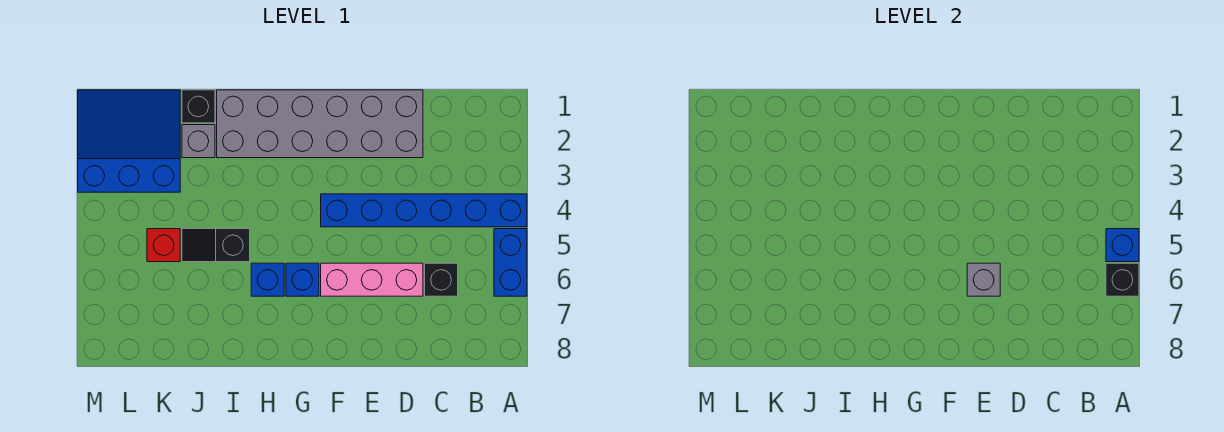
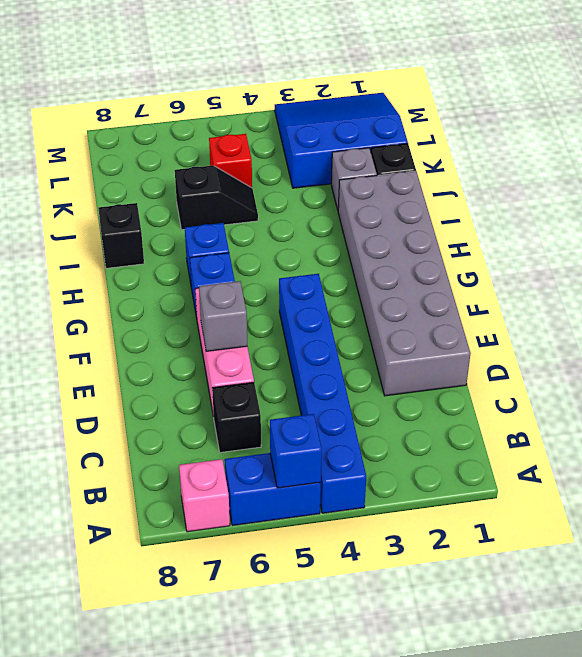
black brick A6 level 2 -> black brick I8 level 1
none -> pink brick A7 level 1
black slope I5:J5 level 1 top I -> black slope J5:J6 level 1 top 6
blue slope K1:M3 level 1 top 3 -> blue slope K1:M3 level 1 top K

